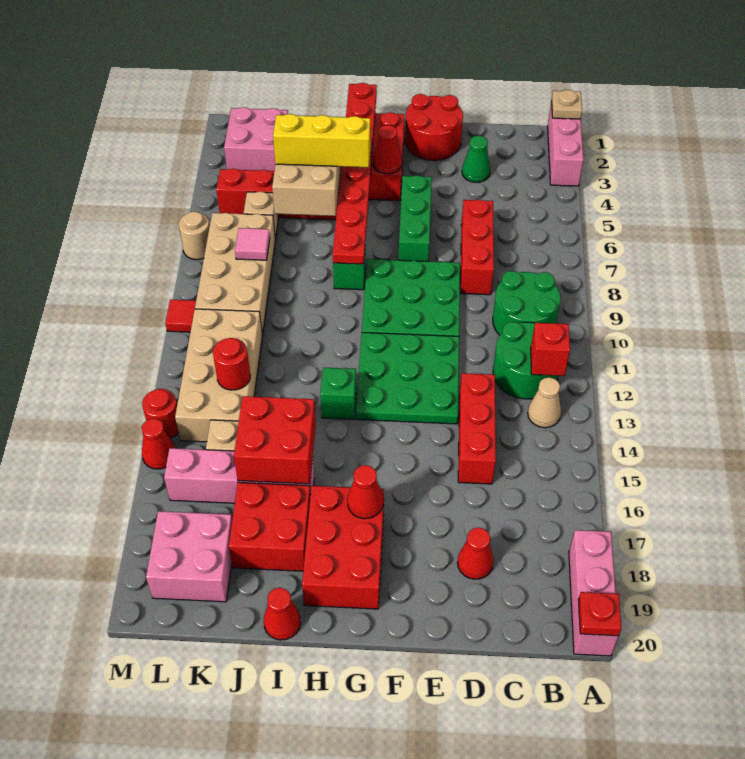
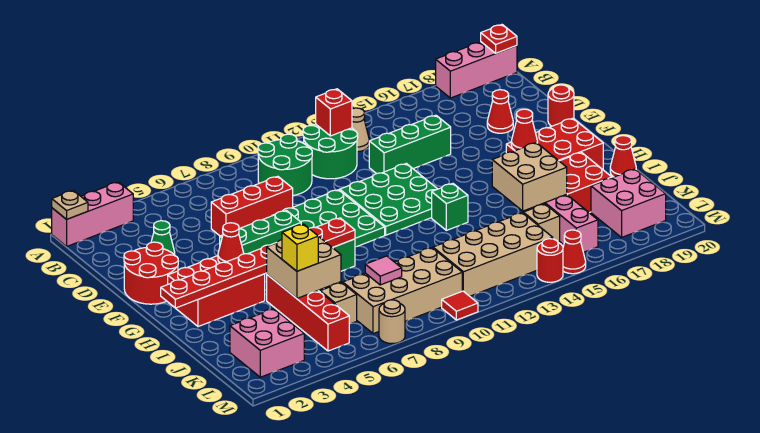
red brick D13:D15 level 1 -> green brick D13:D15 level 1
yellow brick H5:J5 level 3 -> yellow brick J5 level 3
red brick I15:J16 level 2 -> tan brick I15:J16 level 2
red round brick K13 level 2 -> red round brick E20 level 1

